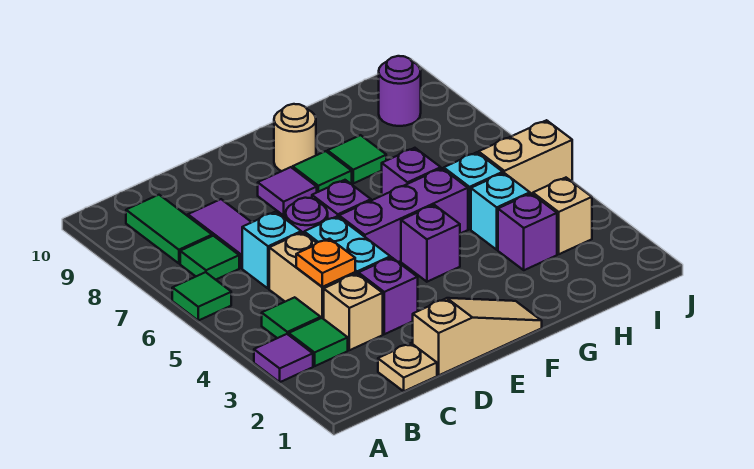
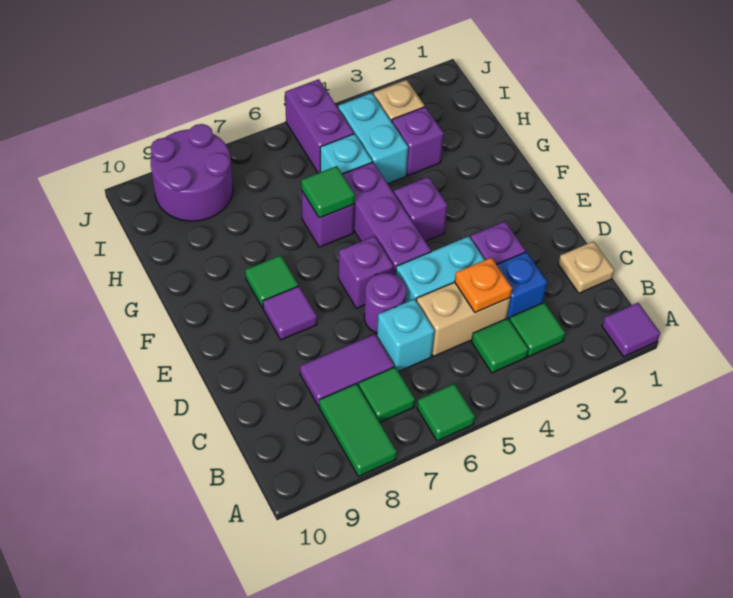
purple tile A3 level 1 -> purple tile A1 level 1
green tile B8:B9 level 1 -> green tile A8:B8 level 1
tan brick C3 level 1 -> blue brick C3 level 1
tan slope D1:F1 level 1 top D -> none
tan round brick F9 level 1 -> none
green tile G8 level 1 -> green tile G6 level 2
cyan brick H4 level 1 -> cyan brick H4:I4 level 1
tan brick I5:J5 level 1 -> purple brick I5:J5 level 1
purple round brick I9 level 1 -> purple round brick I8:J9 level 1

